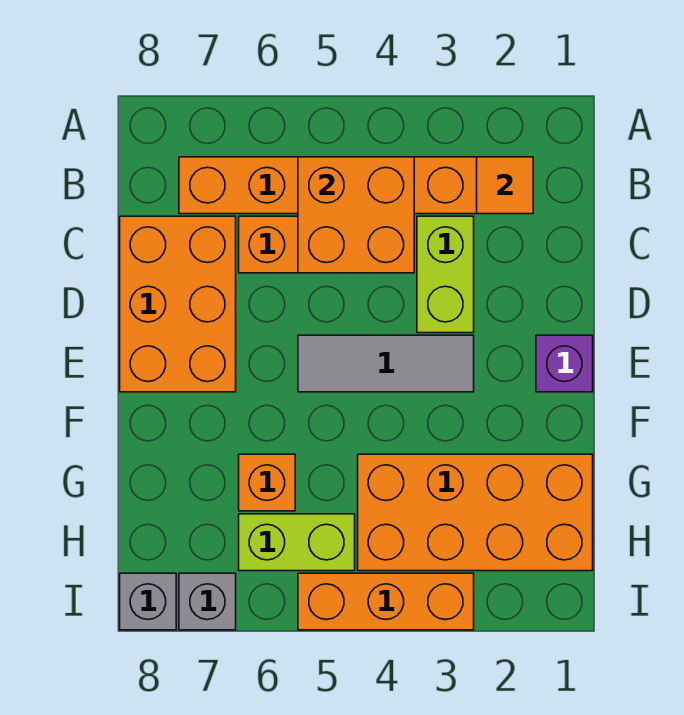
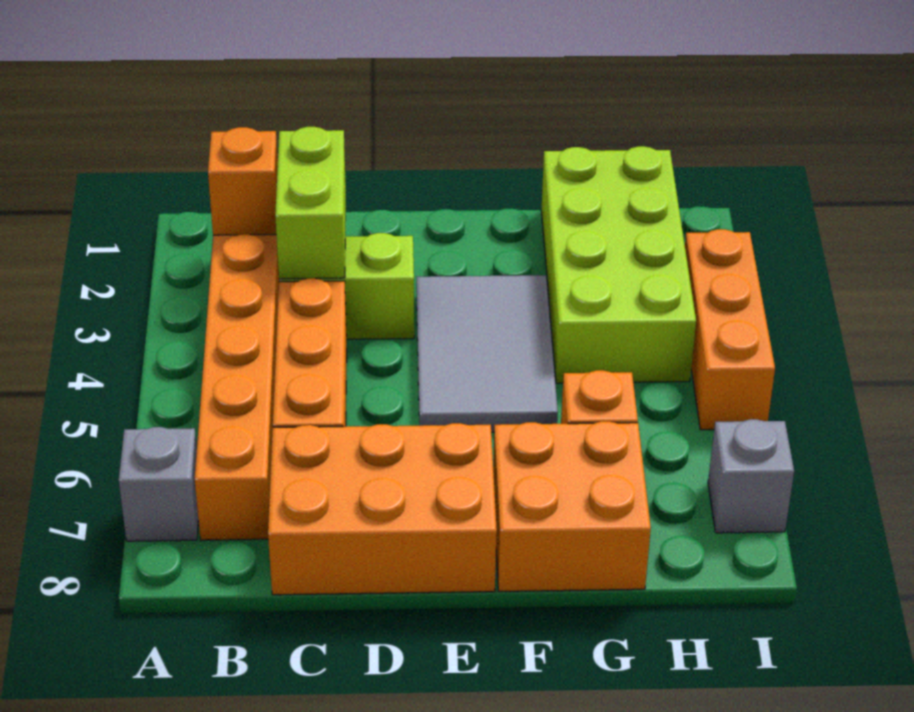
orange tile B2 level 2 -> orange brick B2 level 2
orange brick B4:C5 level 2 -> orange brick F7:G8 level 1
purple brick E1 level 1 -> none
grey tile E3:E5 level 1 -> grey tile E3:F5 level 1
orange brick G1:H4 level 1 -> lime brick G1:H4 level 1
lime brick H5:H6 level 1 -> lime brick C2:C3 level 2
grey brick I8 level 1 -> grey brick A7 level 1

